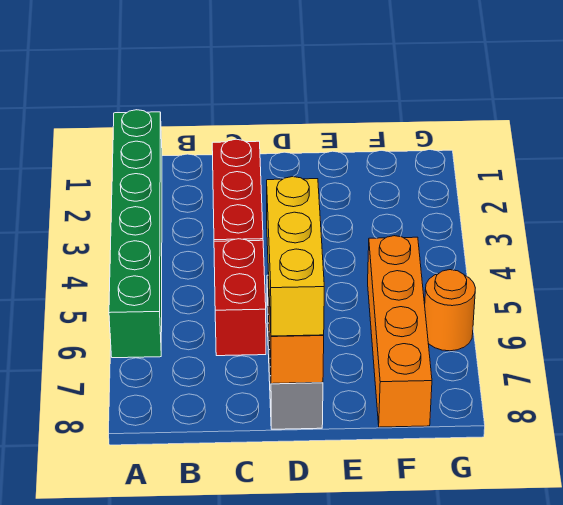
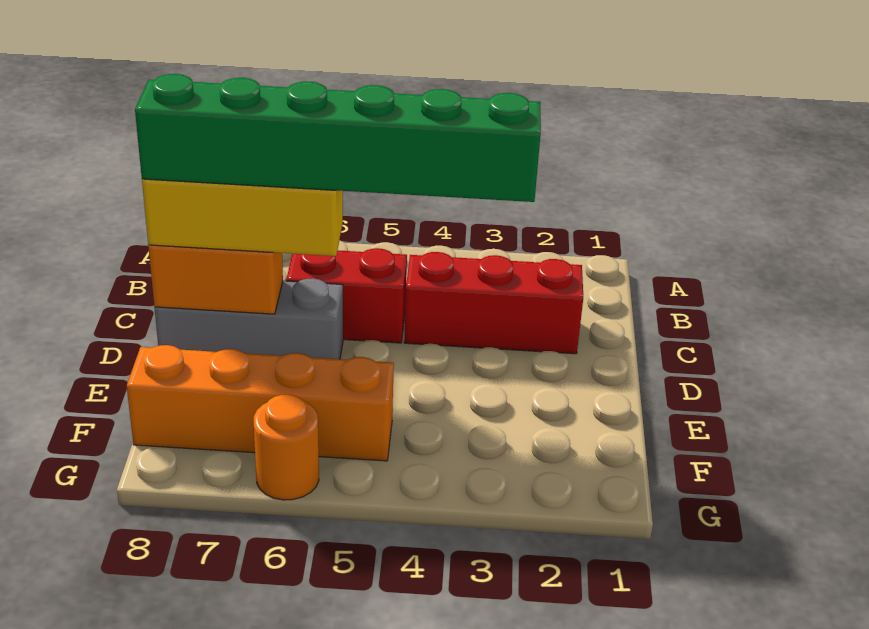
green brick A1:A6 level 1 -> green brick D3:D8 level 4

